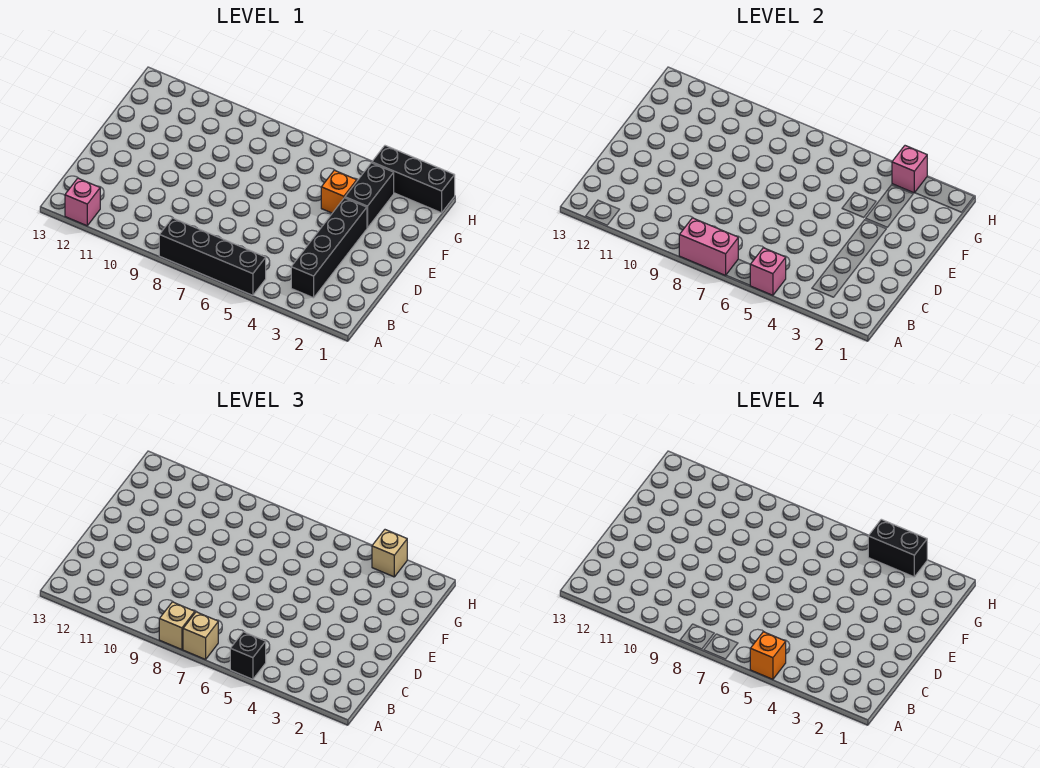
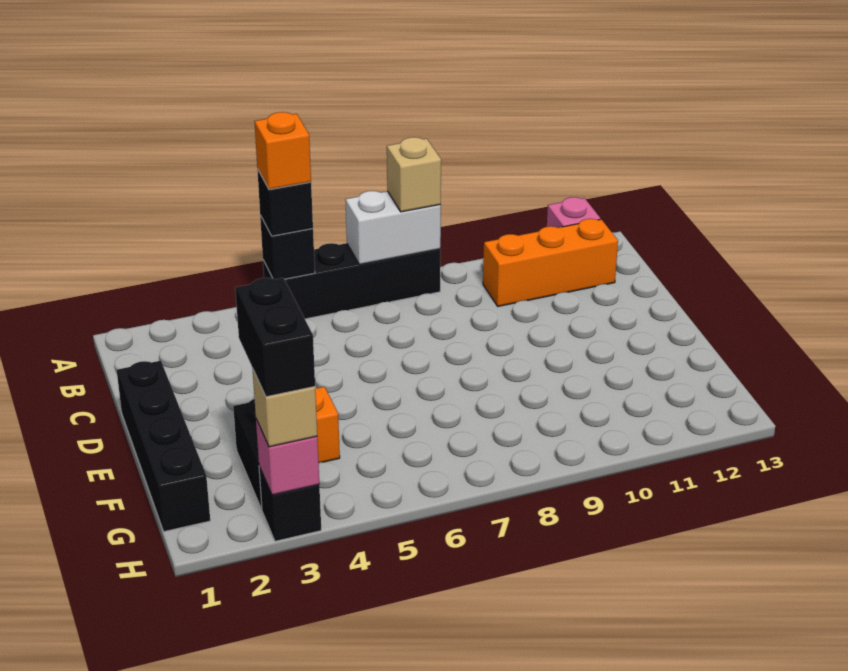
pink brick A5 level 2 -> black brick A5 level 2
pink brick A7:A8 level 2 -> white brick A7:A8 level 2
tan brick A7 level 3 -> none
black brick B3:E3 level 1 -> black brick D1:G1 level 1
none -> orange brick B10:B12 level 1
black brick H1:H3 level 1 -> black brick H3 level 1
black brick H3:H4 level 4 -> black brick G3:H3 level 4

